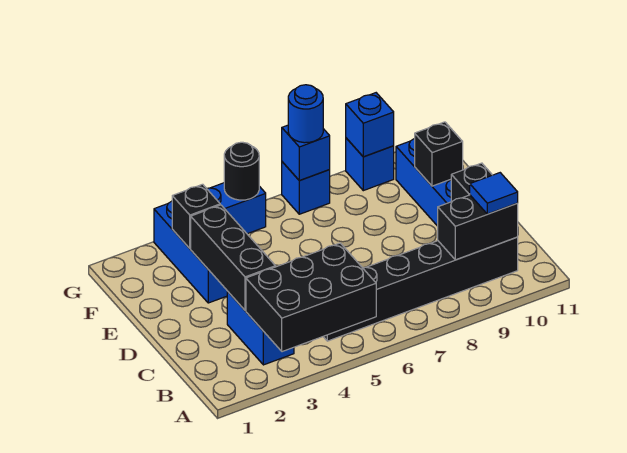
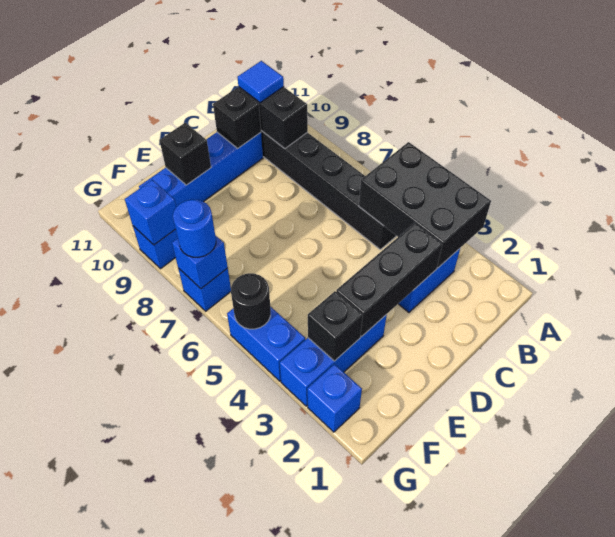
none -> blue brick G2 level 1

